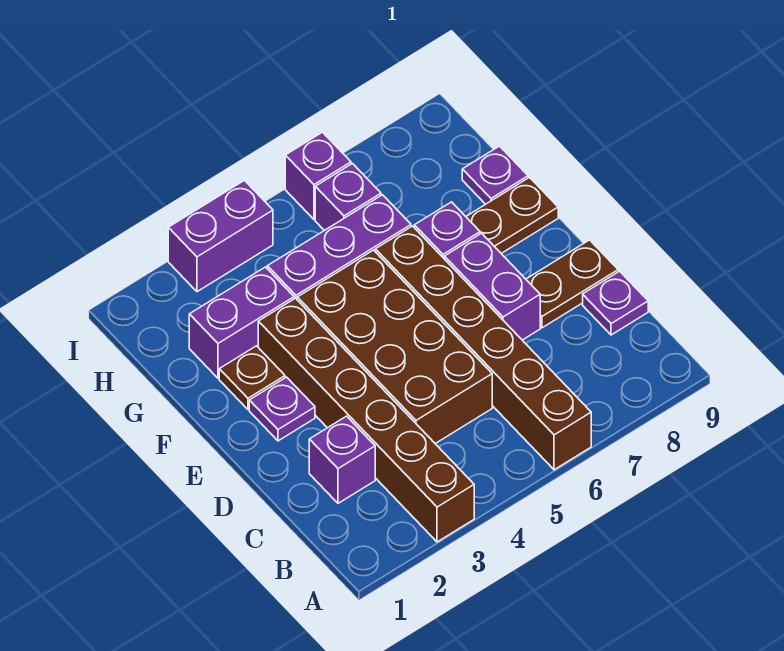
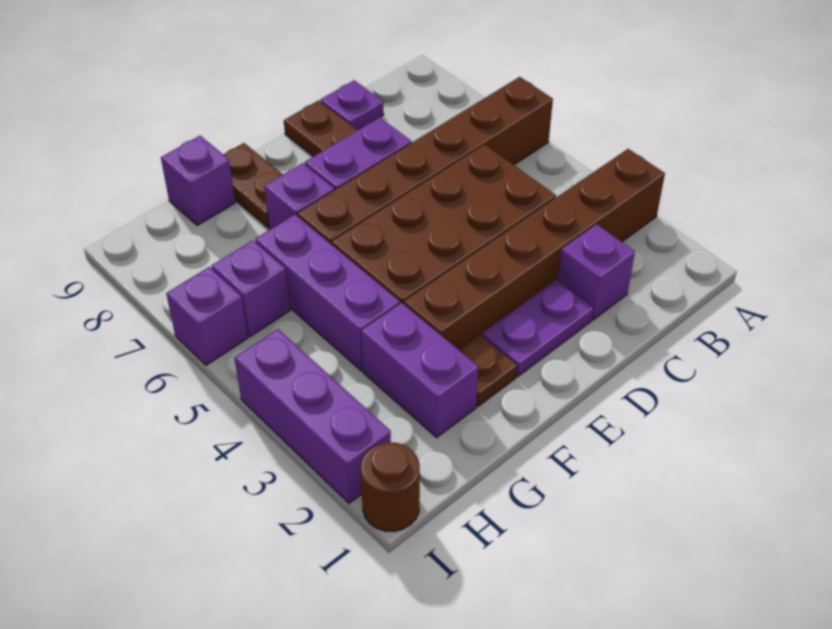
purple plate E2 level 1 -> purple plate D2:E2 level 1
purple plate G9 level 1 -> purple brick G9 level 1
none -> brown round brick I1 level 1
purple brick I3:I4 level 1 -> purple brick I2:I4 level 1

